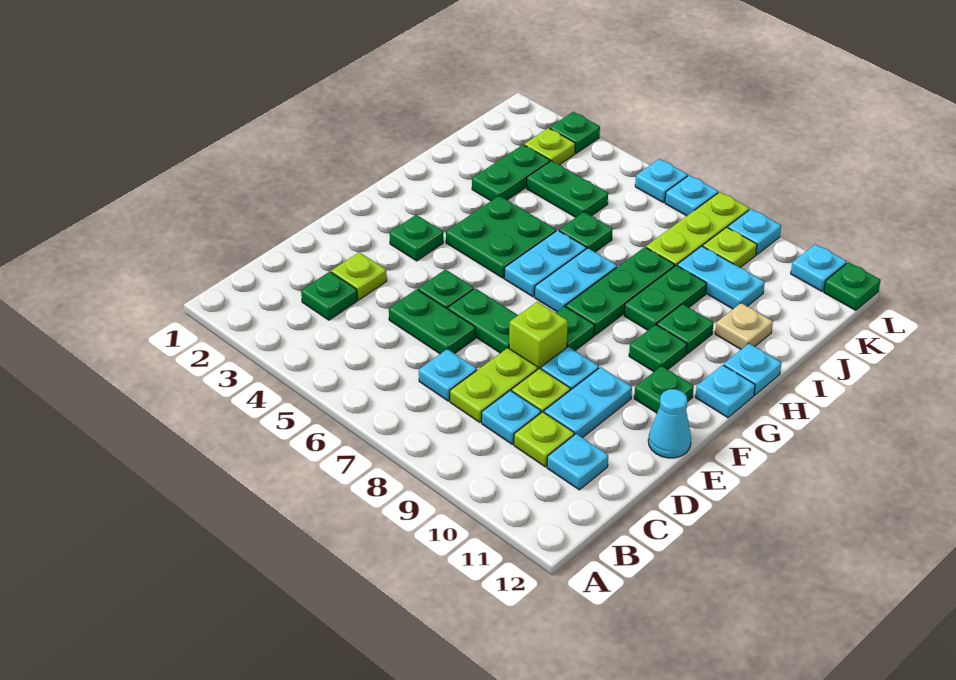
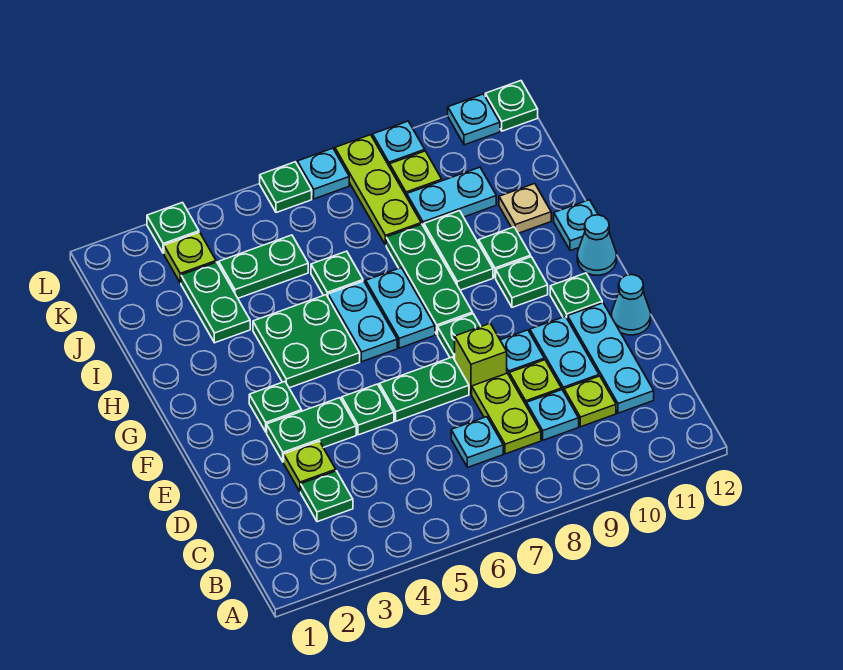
cyan plate C11 level 1 -> cyan plate C11:E11 level 1
green plate D5:D6 level 1 -> green plate E3:E4 level 1
cyan plate G12 level 1 -> cyan cone G12 level 1
cyan plate L6 level 1 -> green plate L6 level 1

